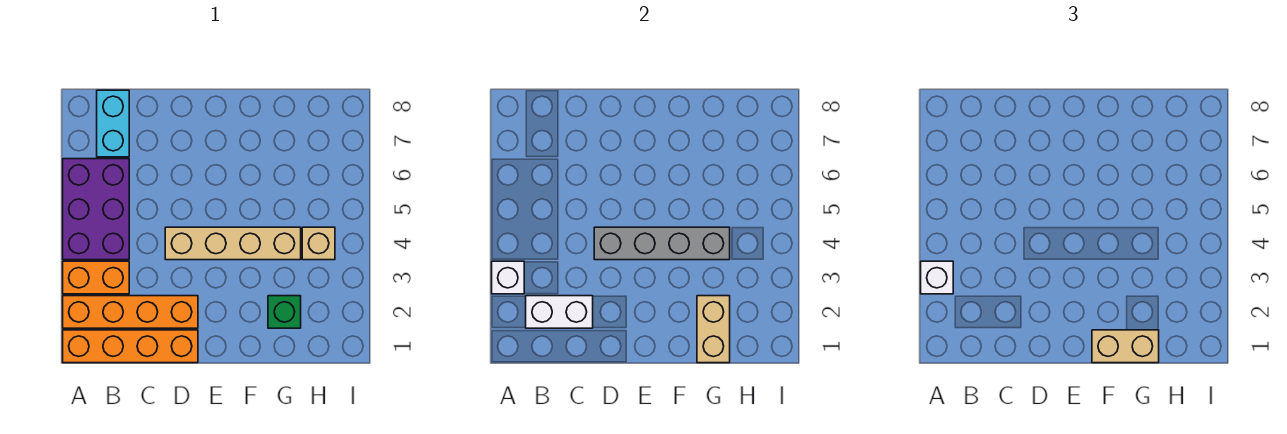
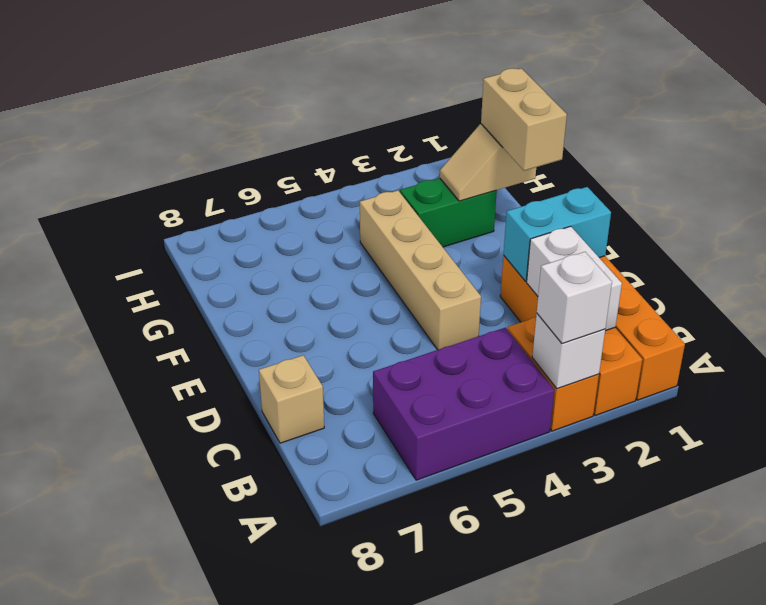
cyan brick B7:B8 level 1 -> cyan brick D1:D2 level 2
grey brick D4:G4 level 2 -> none
tan brick G1:G2 level 2 -> tan slope G1:G2 level 2 top 1
green brick G2 level 1 -> green brick G2:G3 level 1
tan brick H4 level 1 -> tan brick C8 level 1

